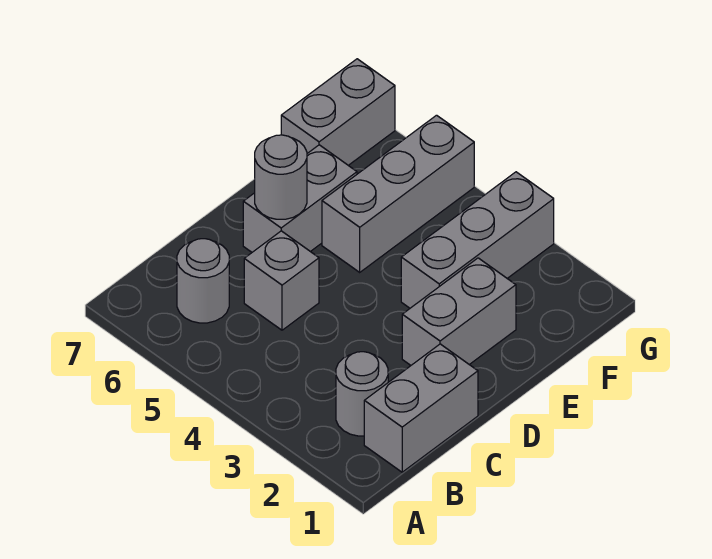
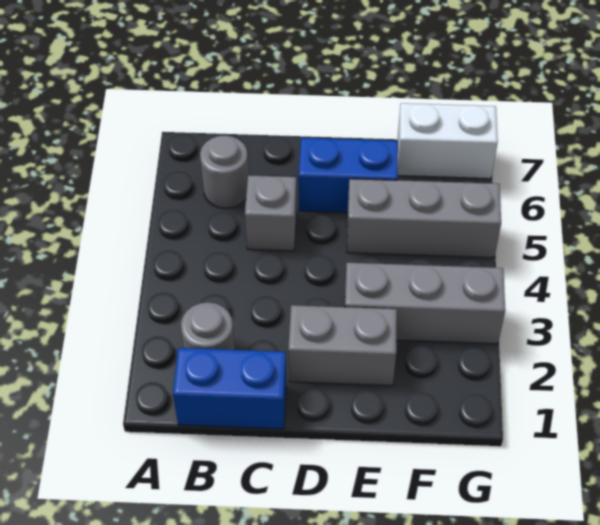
grey brick B1:C1 level 1 -> blue brick B1:C1 level 1
grey brick D6:E6 level 1 -> blue brick D6:E6 level 1
grey round brick D6 level 2 -> none
grey brick F7:G7 level 1 -> white brick F7:G7 level 1

